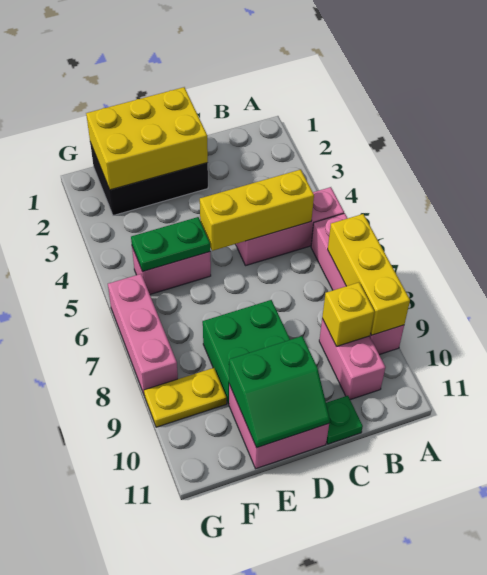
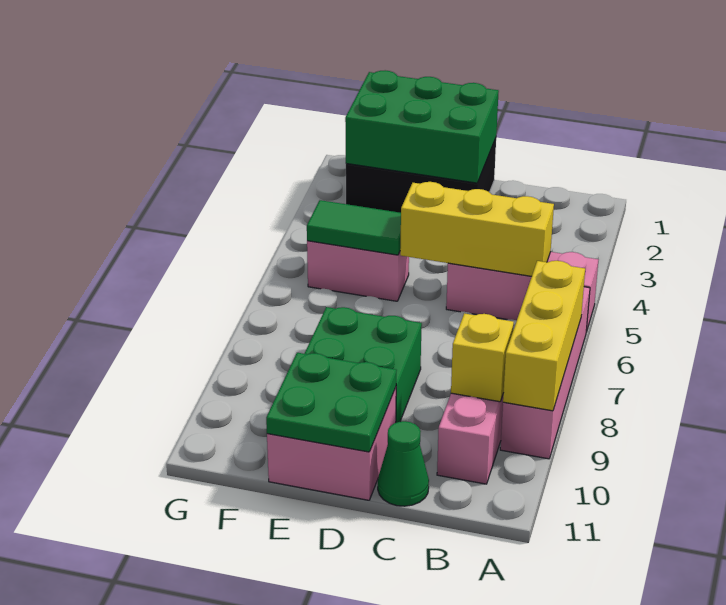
green plate C11 level 1 -> green cone C11 level 1
yellow brick D1:F2 level 2 -> green brick D1:F2 level 2
green slope D10:E11 level 2 top 10 -> green plate D10:E11 level 2
green plate E5:F5 level 2 -> green tile E5:F5 level 2
yellow plate F9:G9 level 1 -> none
pink brick G6:G8 level 1 -> none

